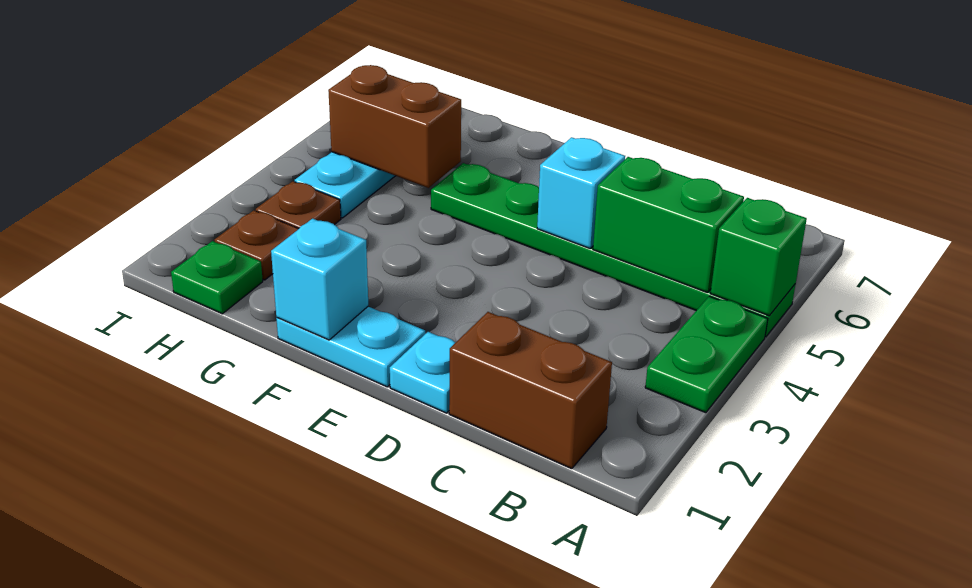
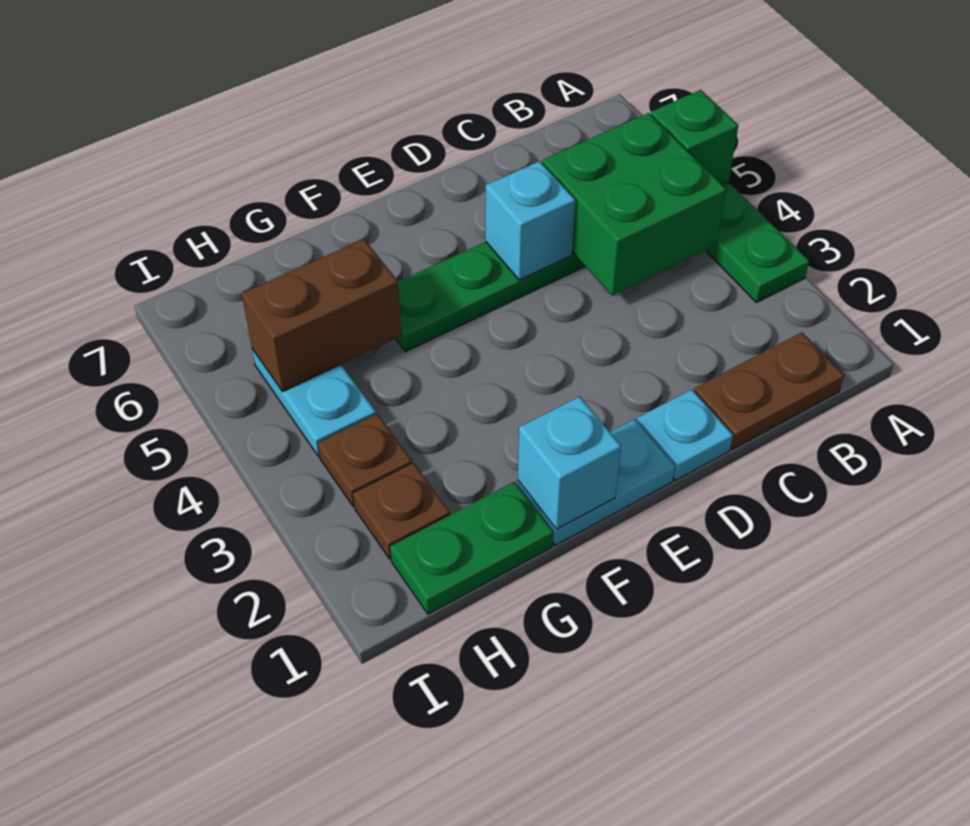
brown brick B1:C1 level 1 -> brown plate B1:C1 level 1
green brick B5:C5 level 2 -> green brick B4:C5 level 2
green plate H1 level 1 -> green plate G1:H1 level 1

